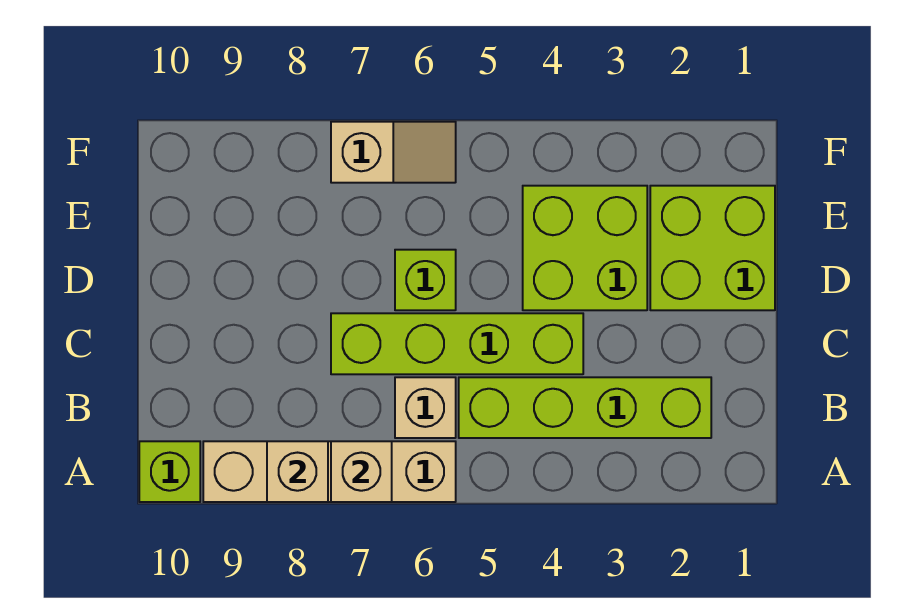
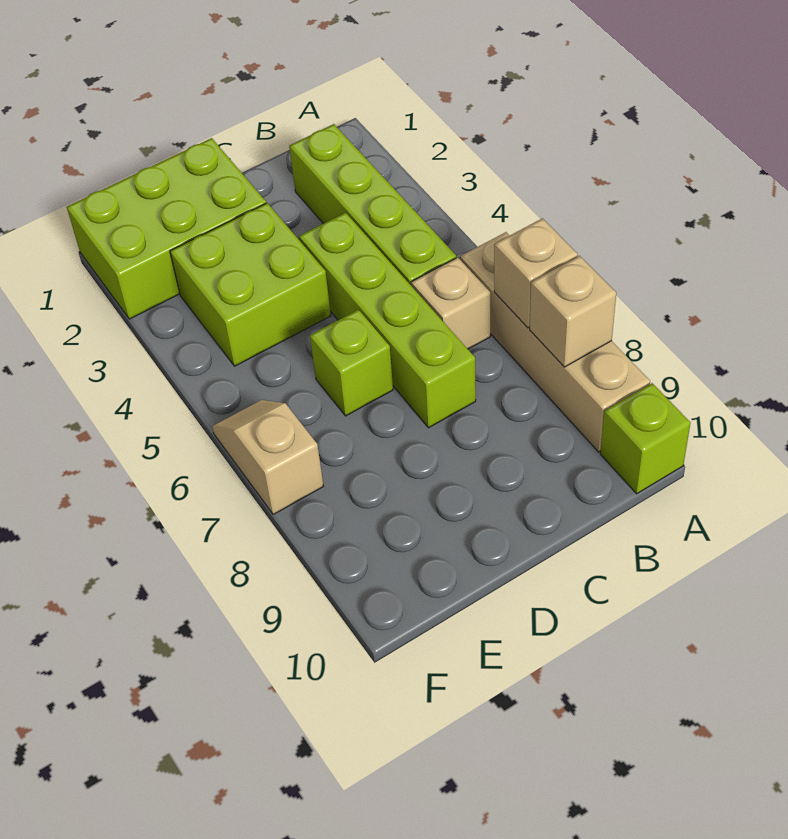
lime brick D1:E2 level 1 -> lime brick D1:F2 level 1

